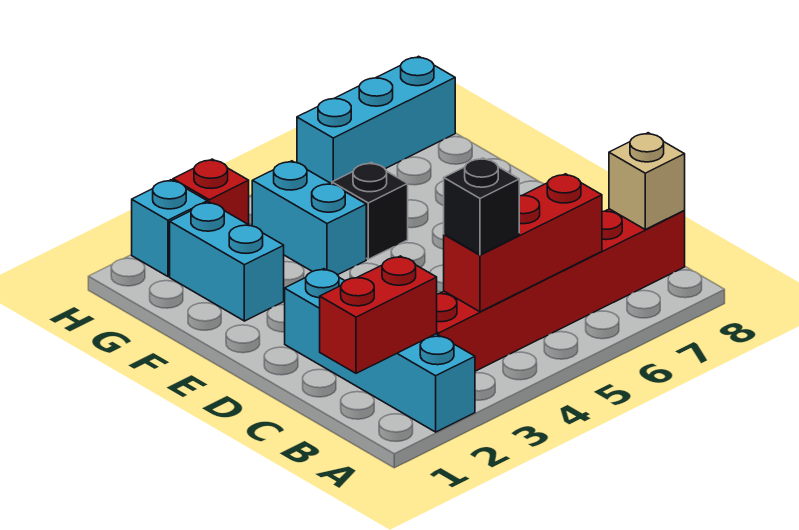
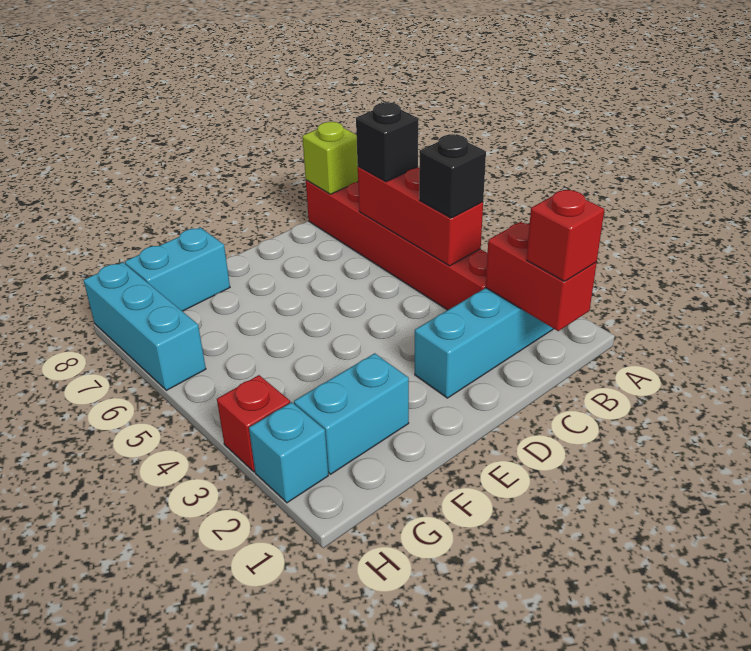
none -> red brick B1 level 3
tan brick B8 level 2 -> lime brick B8 level 2
cyan brick F4:G4 level 1 -> cyan brick F8:G8 level 1
black brick F5 level 1 -> black brick B6 level 3

